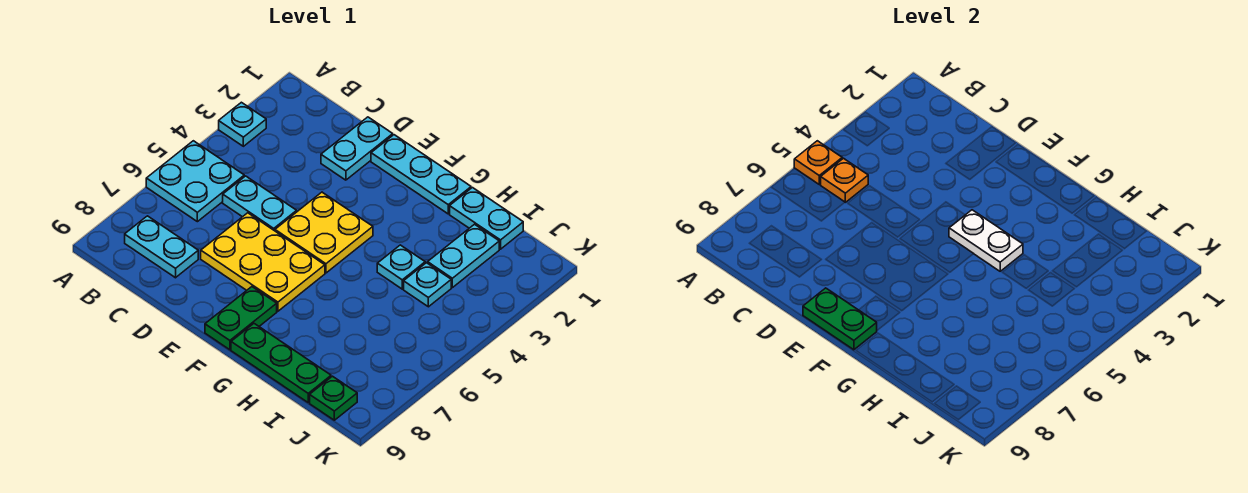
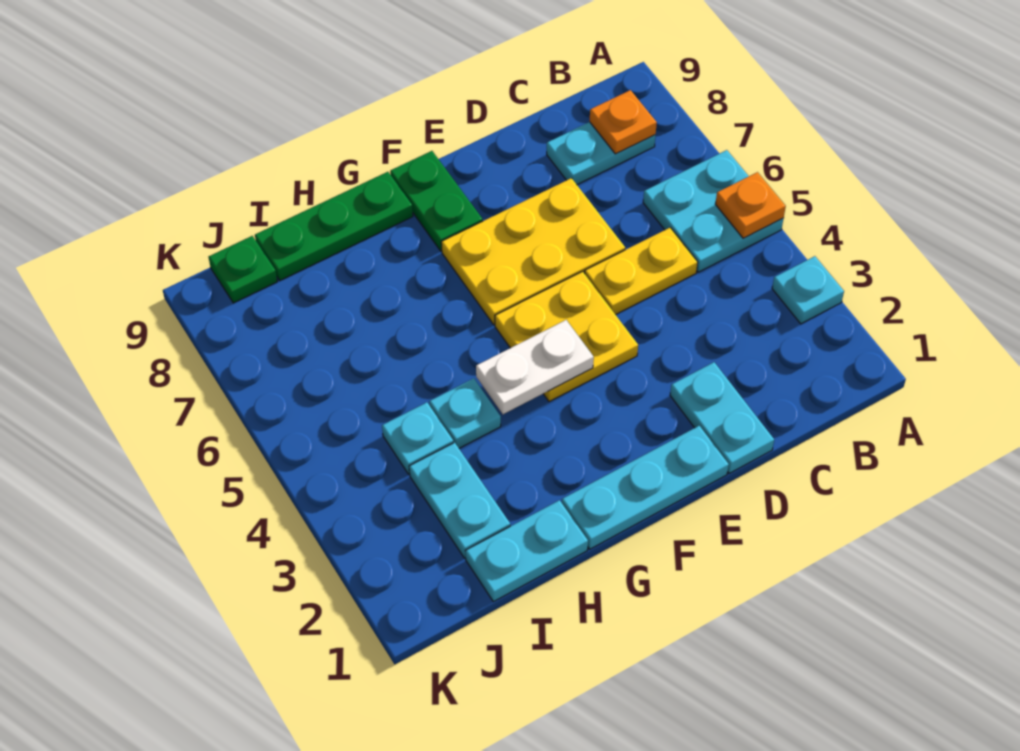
orange plate B5 level 2 -> orange plate B8 level 2
cyan plate C5:D5 level 1 -> yellow plate C5:D5 level 1
green plate E9:F9 level 2 -> none

